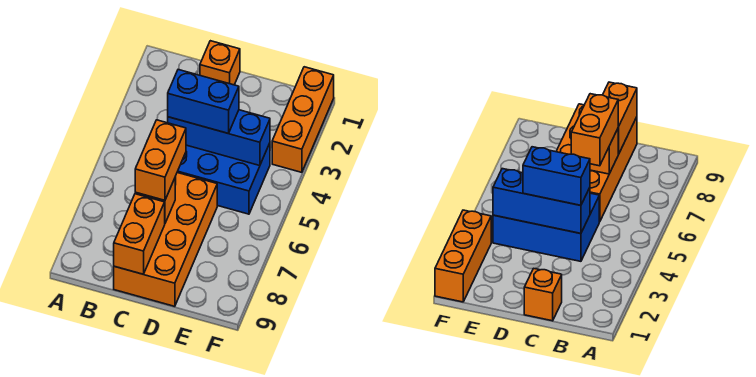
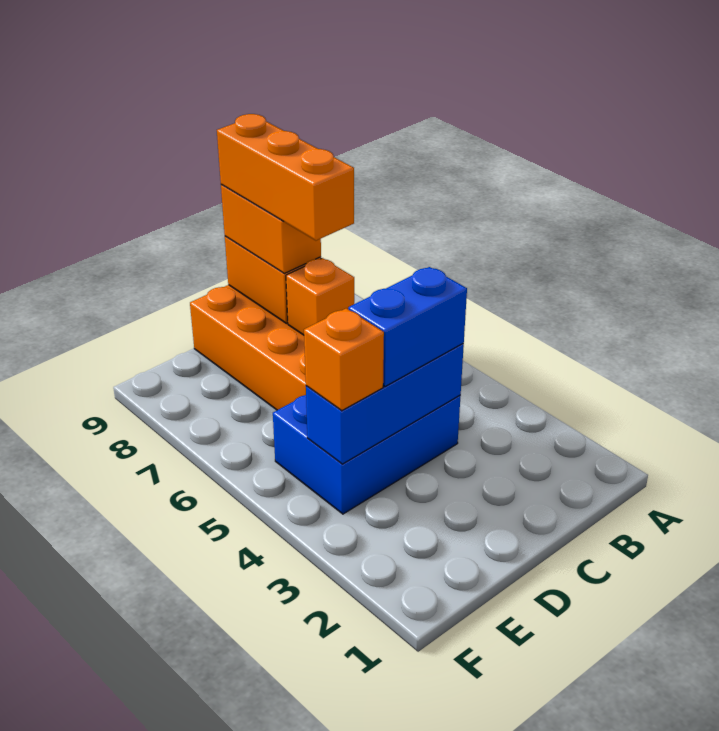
orange brick C1 level 1 -> orange brick E4 level 3
orange brick C6:C7 level 3 -> orange brick C8:C9 level 3
orange brick F1:F3 level 1 -> orange brick C7:C9 level 4

